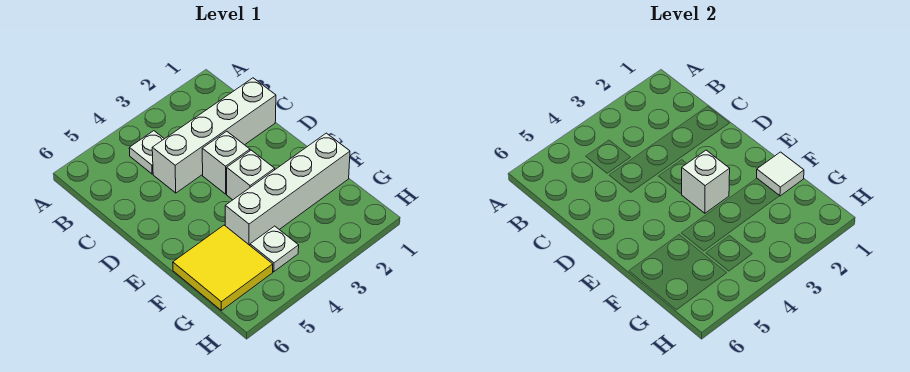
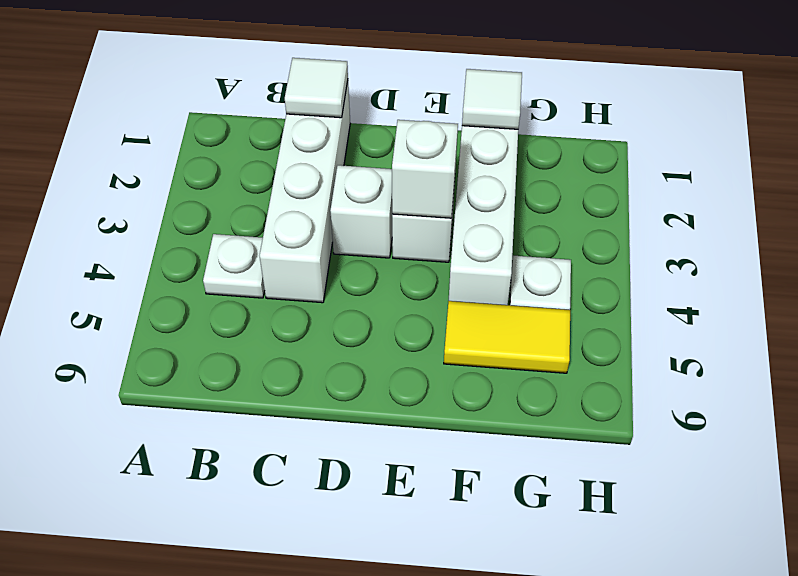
none -> white tile C1 level 2
yellow tile F5:G6 level 1 -> yellow tile F5:G5 level 1

